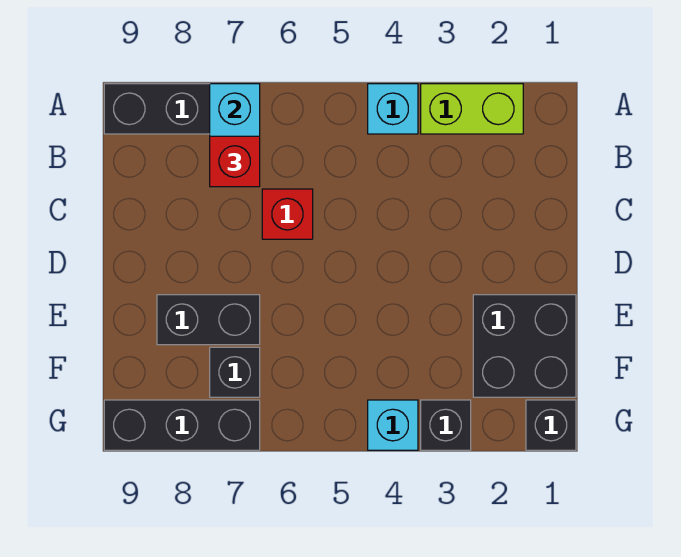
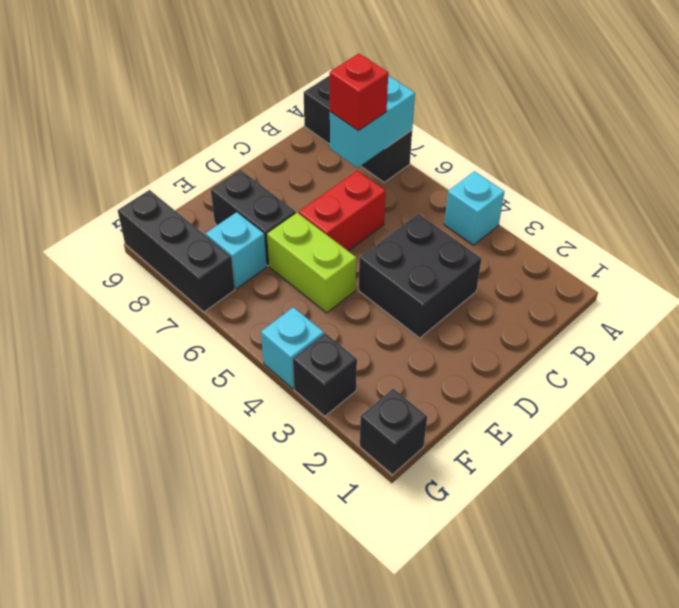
lime brick A2:A3 level 1 -> lime brick E5:E6 level 1
red brick C6 level 1 -> red brick C6:D6 level 1
black brick E1:F2 level 1 -> black brick C3:D4 level 1
black brick F7 level 1 -> cyan brick F7 level 1

